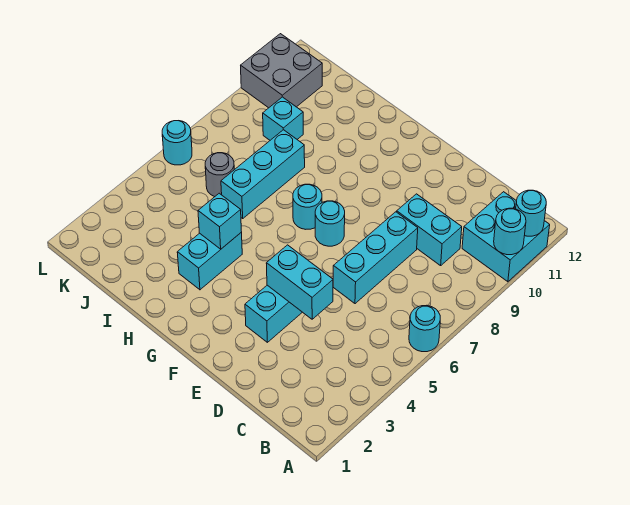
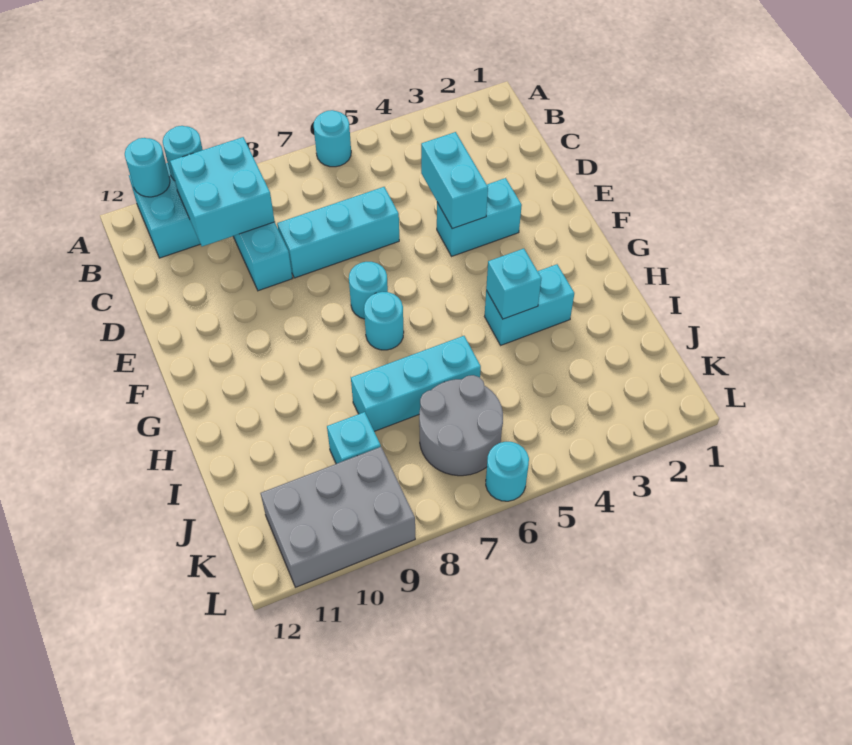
none -> cyan brick B9:C10 level 2
grey round brick J6 level 1 -> grey round brick J6:K7 level 1
grey brick K10:L11 level 1 -> grey brick K9:L11 level 1

